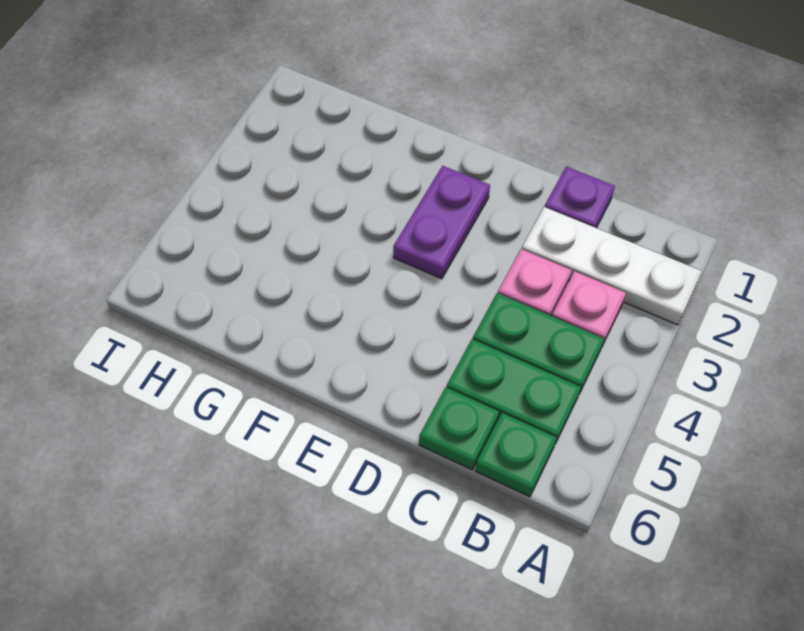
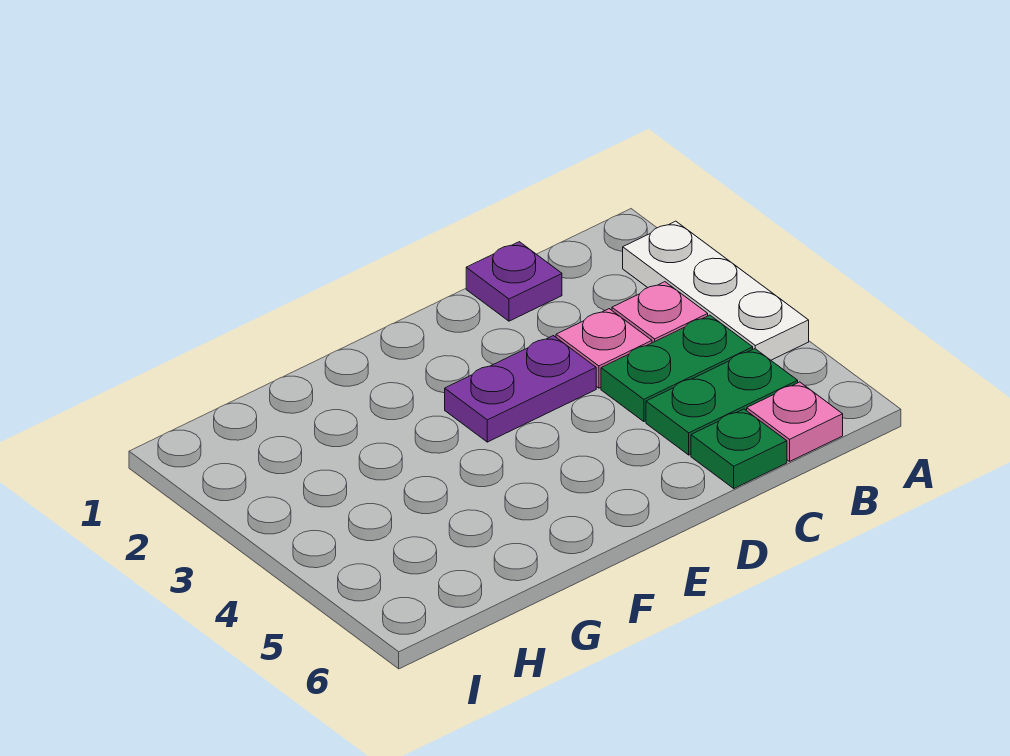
white plate A2:C2 level 1 -> white plate A2:A4 level 1
green plate B6 level 1 -> pink plate B6 level 1
purple plate E2:E3 level 1 -> purple plate D3:E3 level 1

